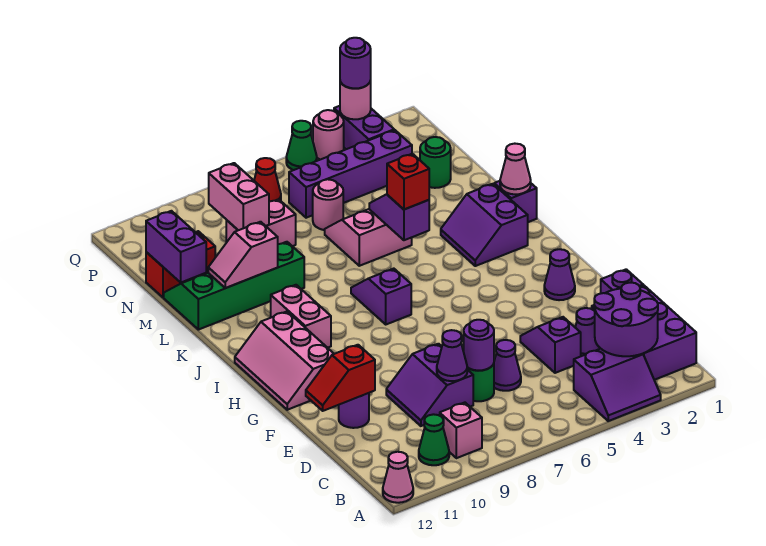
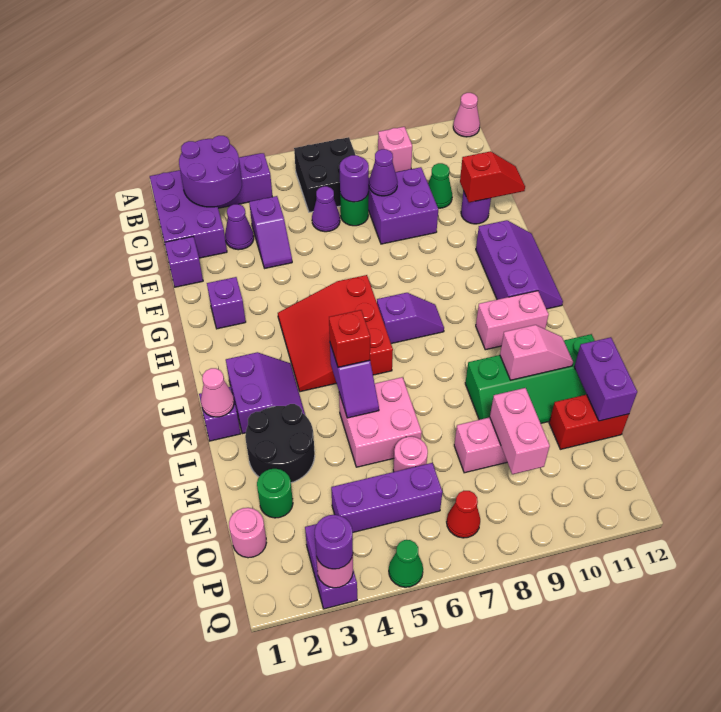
none -> black brick B6:C7 level 1
green cone B10 level 1 -> green cone D10 level 1
purple slope D8:E9 level 1 top 8 -> purple brick D8:E9 level 1
purple cone G2 level 1 -> purple brick G2 level 1
pink slope G11:I12 level 1 top 11 -> purple slope G11:I12 level 1 top 11
none -> red slope H4:J6 level 1 top 6
purple slope I7:J7 level 1 top I -> purple slope I7:I8 level 1 top 7
pink brick I10:J10 level 1 -> pink brick J10:J11 level 1
none -> black round brick L2:M3 level 1
pink slope L5:M6 level 1 top L -> pink brick L5:M6 level 1
purple brick O3:O6 level 1 -> purple brick O4:O6 level 1
pink round brick Q4 level 1 -> pink round brick O1 level 1

